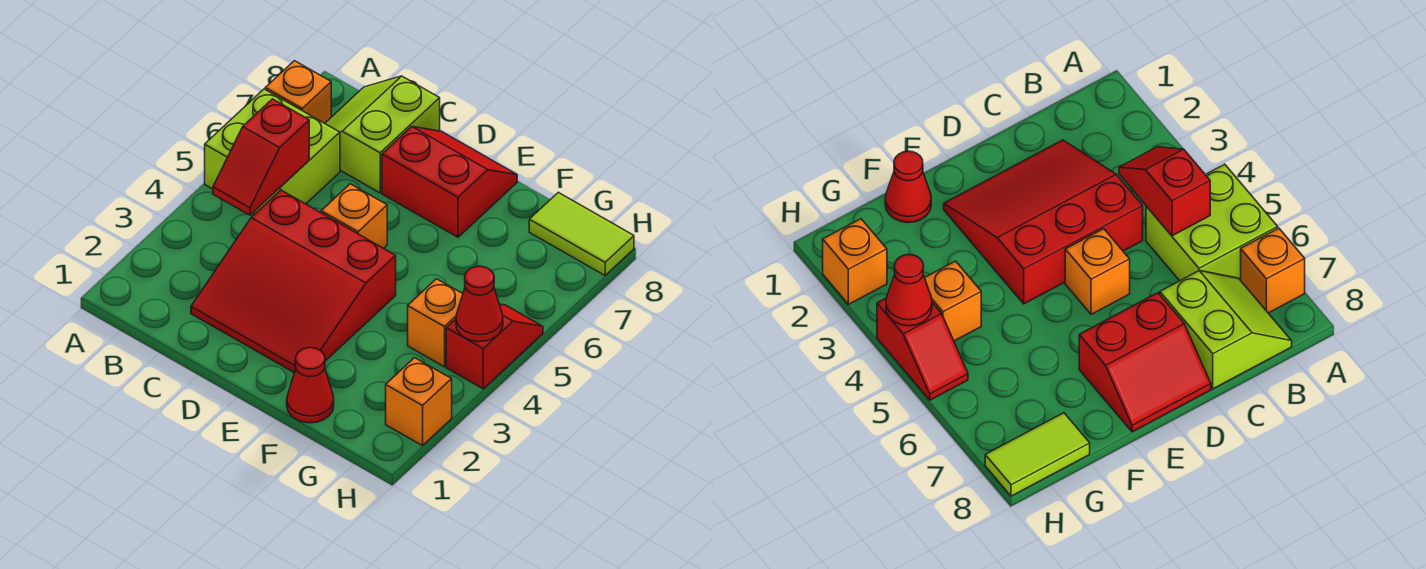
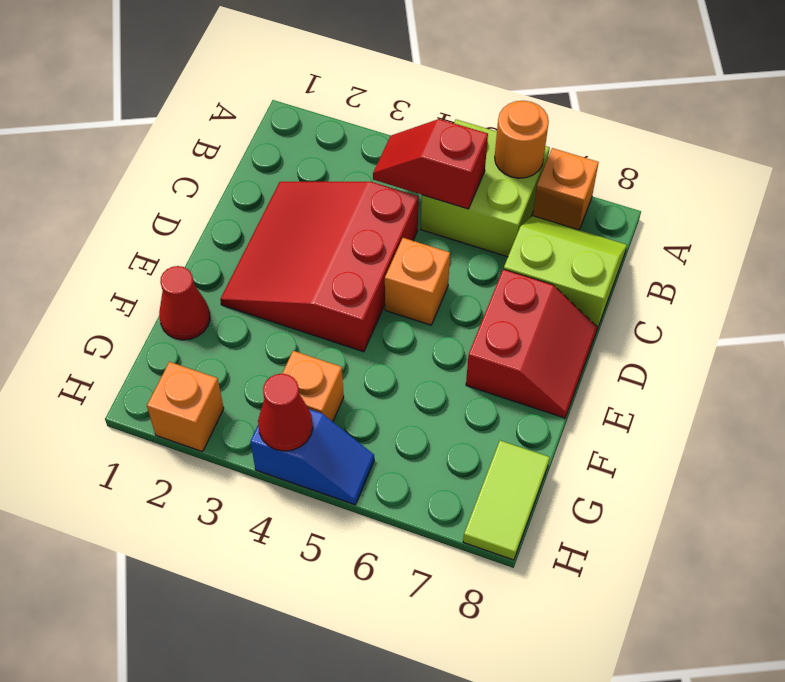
none -> orange round brick A6 level 2
red slope H4:H5 level 1 top 4 -> blue slope H4:H5 level 1 top 4

